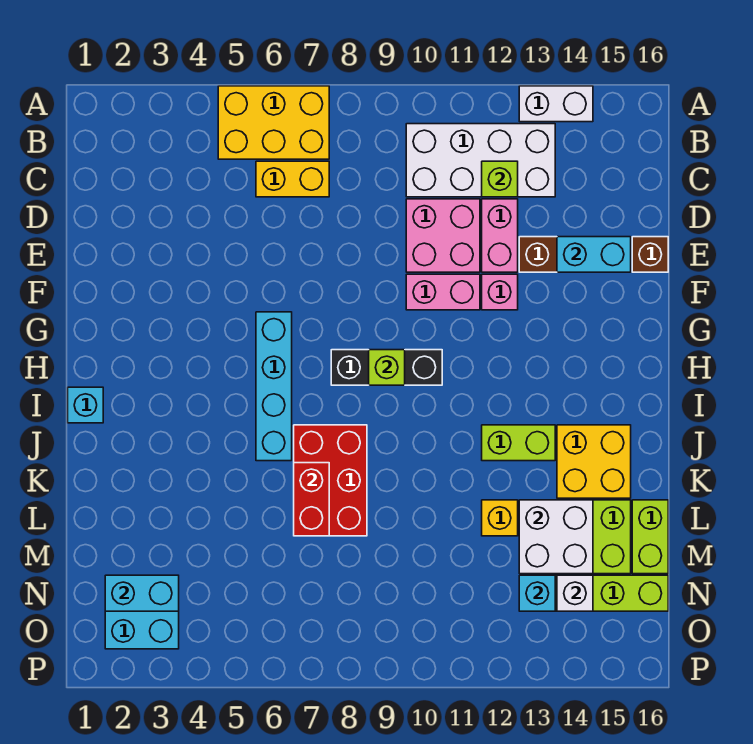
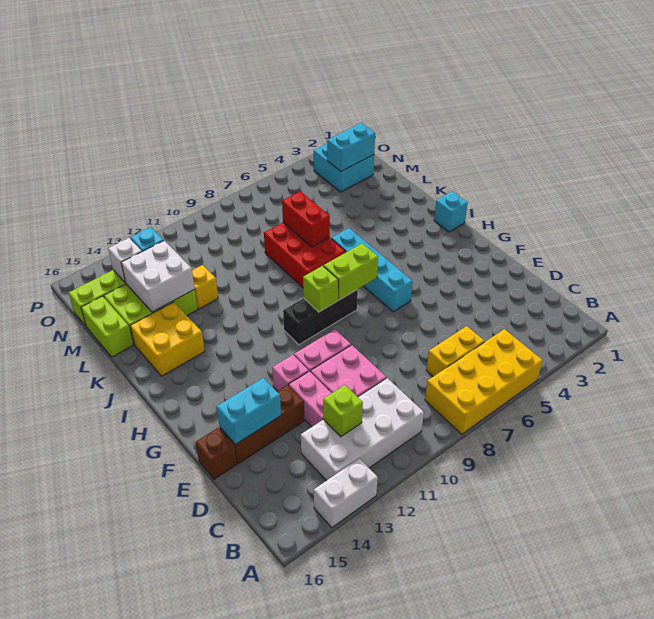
yellow brick A5:B7 level 1 -> yellow brick A5:B8 level 1
lime brick J12:J13 level 1 -> lime brick H7:H8 level 2

